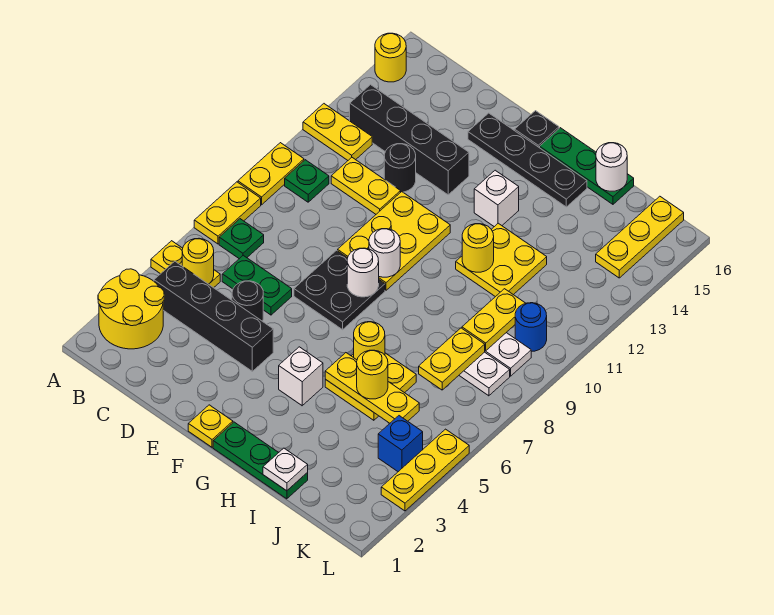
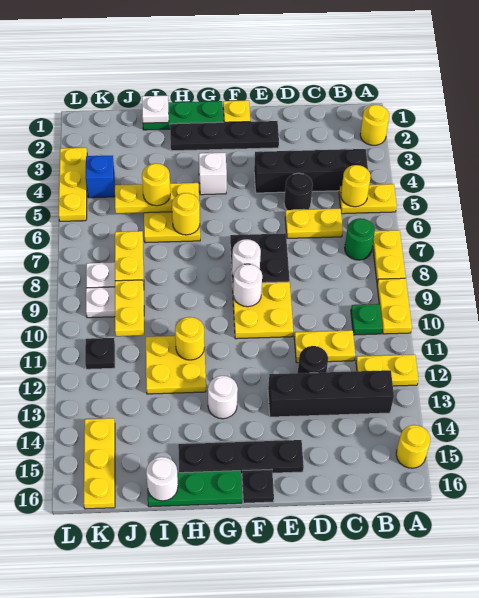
yellow round brick A2:B3 level 1 -> yellow round brick A2 level 1
green plate B7 level 1 -> green round brick B7 level 1
green plate C6:D6 level 1 -> yellow plate C6:D6 level 1
none -> black plate E2:H2 level 1
yellow plate E9:F11 level 1 -> yellow plate E9:F10 level 1
white brick G13 level 1 -> white round brick G13 level 1
blue round brick K10 level 1 -> none
none -> black plate K11 level 1

